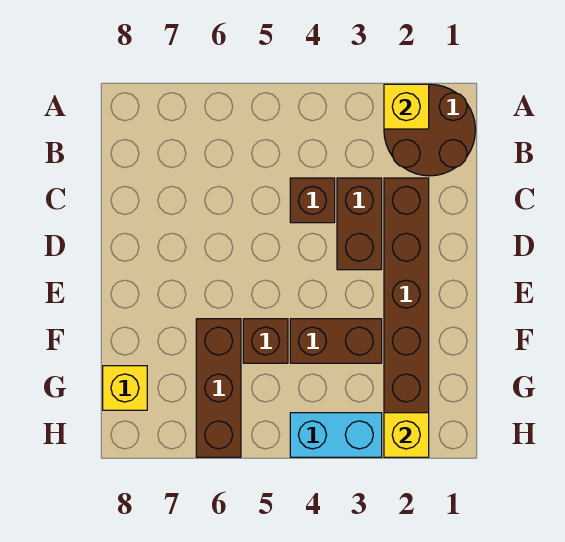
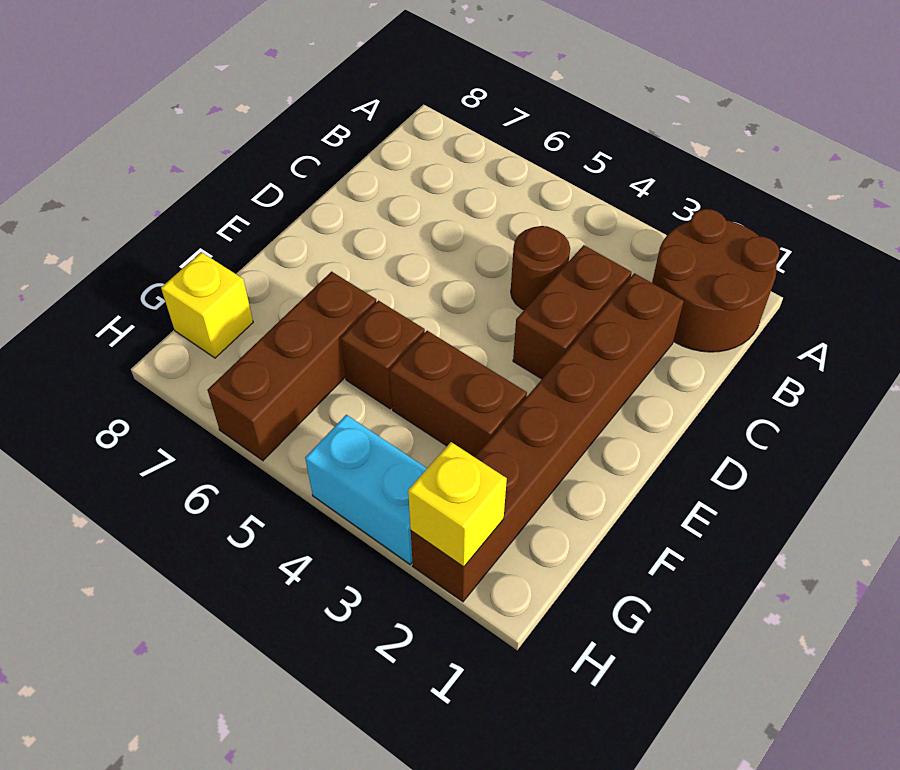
yellow brick A2 level 2 -> none
brown brick C4 level 1 -> brown round brick C4 level 1

